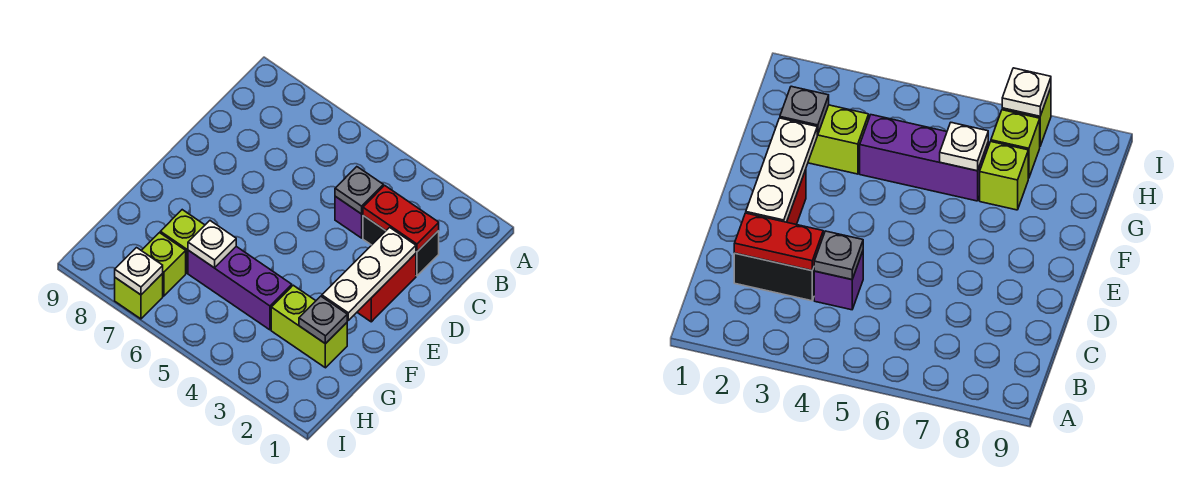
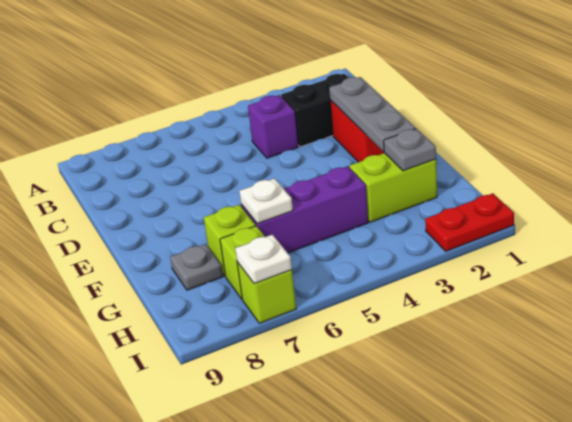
red plate C2:C3 level 2 -> red plate I1:I2 level 1
grey plate C4 level 2 -> grey plate G8 level 1
white plate D2:F2 level 2 -> grey plate D2:F2 level 2

